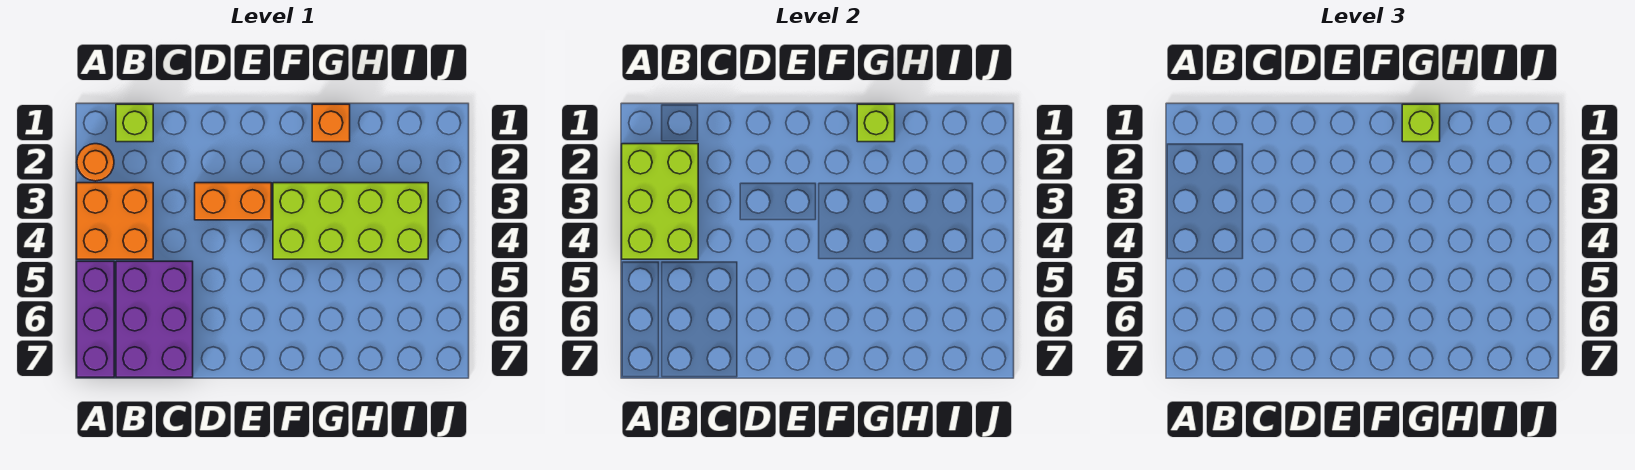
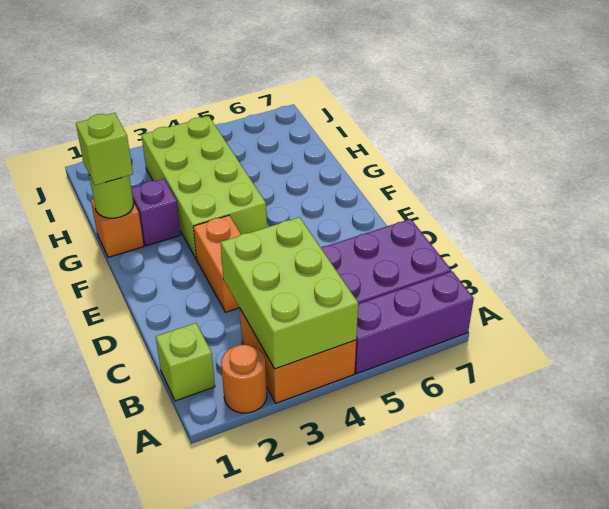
lime brick A2:B4 level 2 -> lime brick A3:C4 level 2
lime brick G1 level 2 -> lime round brick G1 level 2
none -> purple brick G2 level 1

